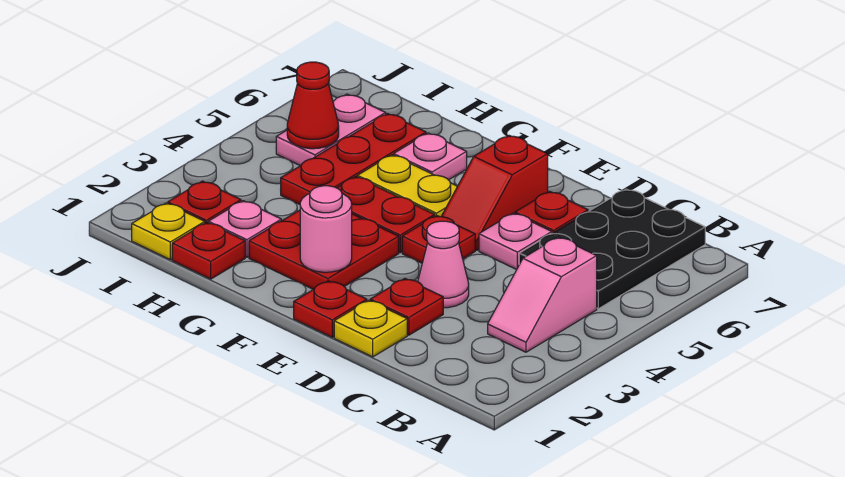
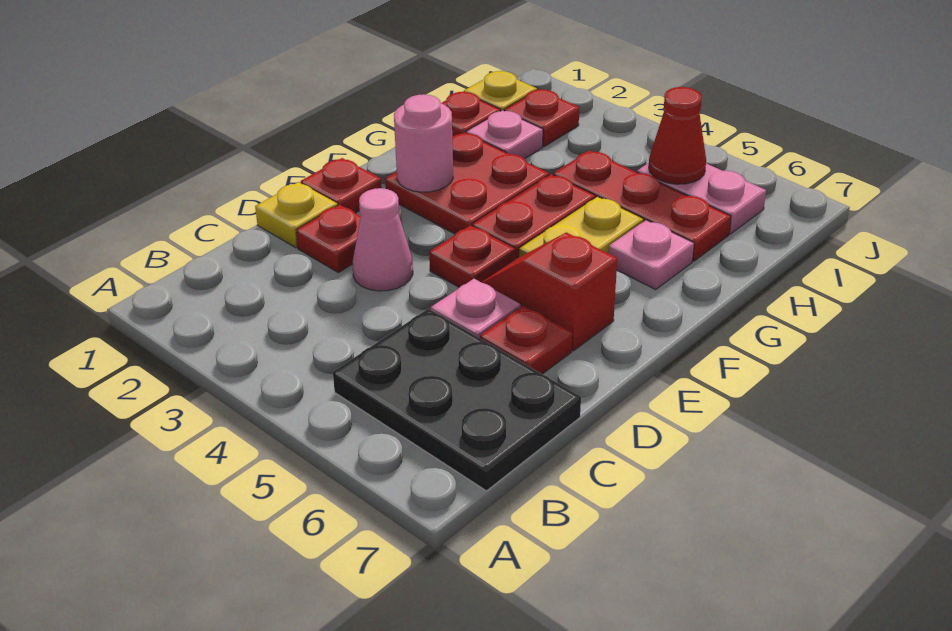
pink slope B3:B4 level 1 top 4 -> none

